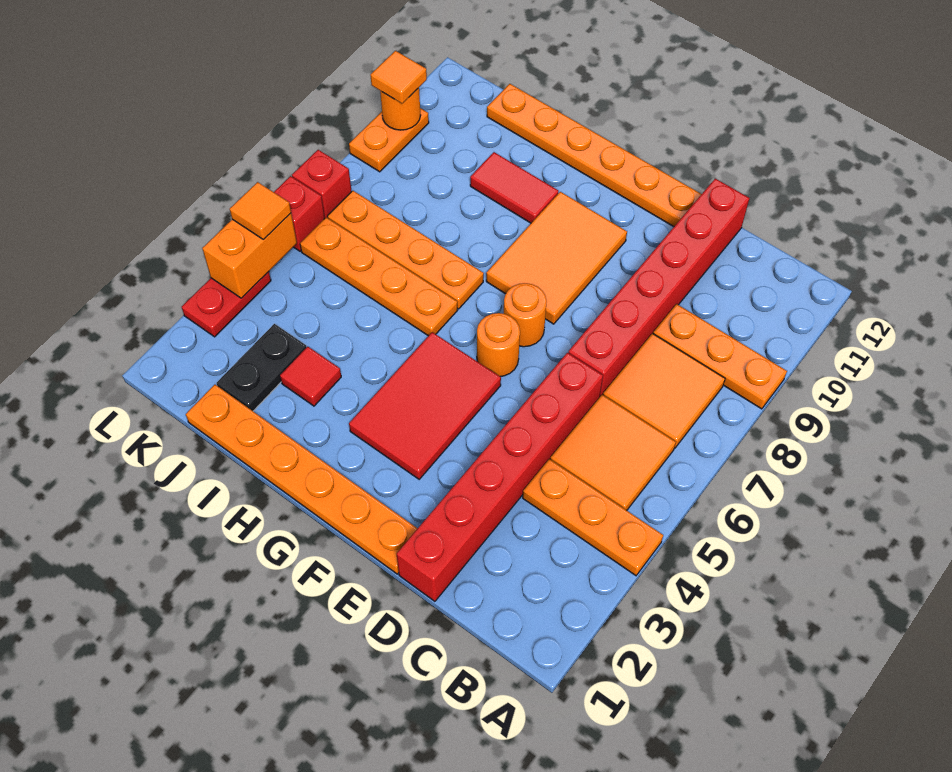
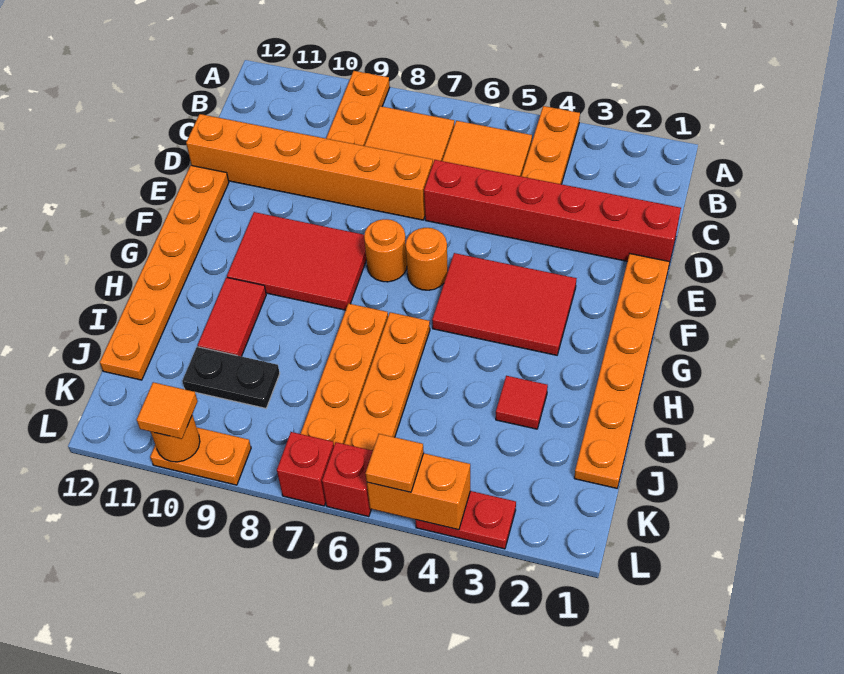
red brick D7:D12 level 1 -> orange brick D7:D12 level 1
orange tile F8:G10 level 1 -> red tile F8:G10 level 1
black plate J2:J3 level 1 -> black plate J9:J10 level 1

